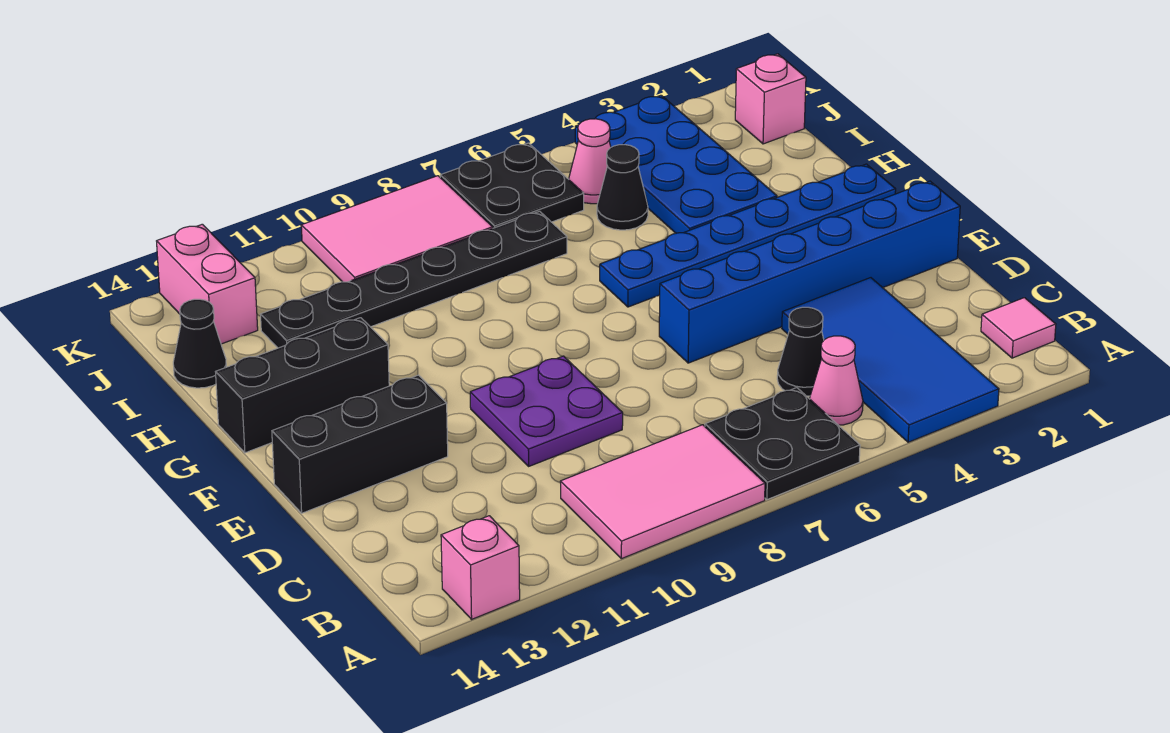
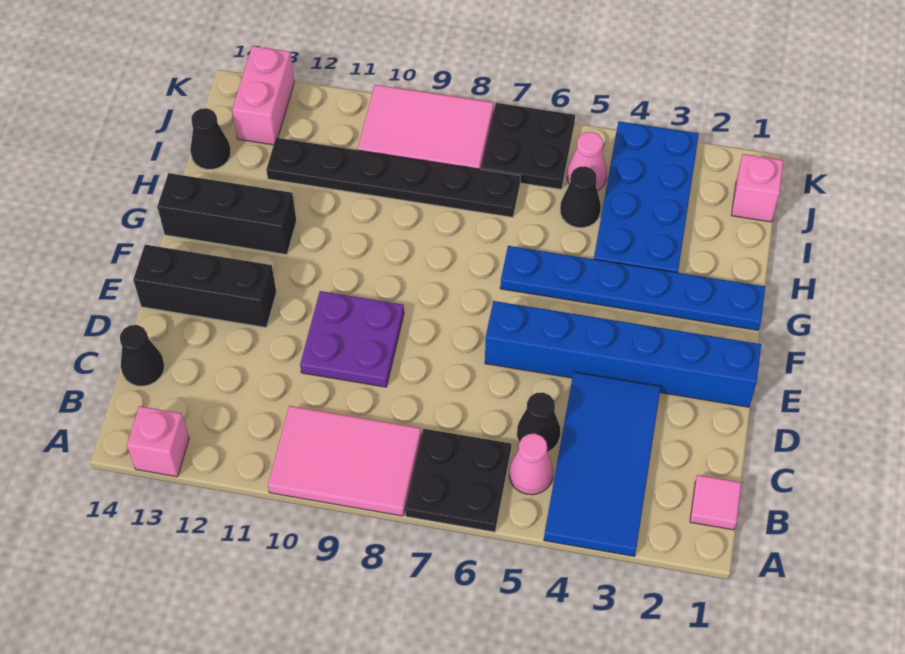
none -> black cone C14 level 1

